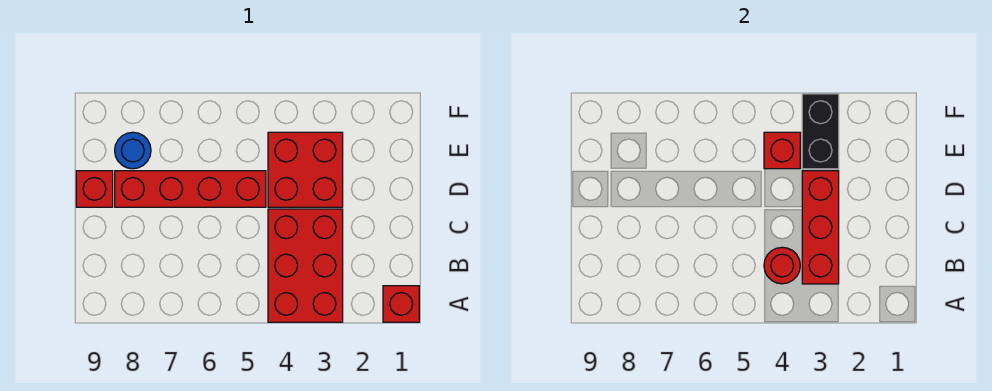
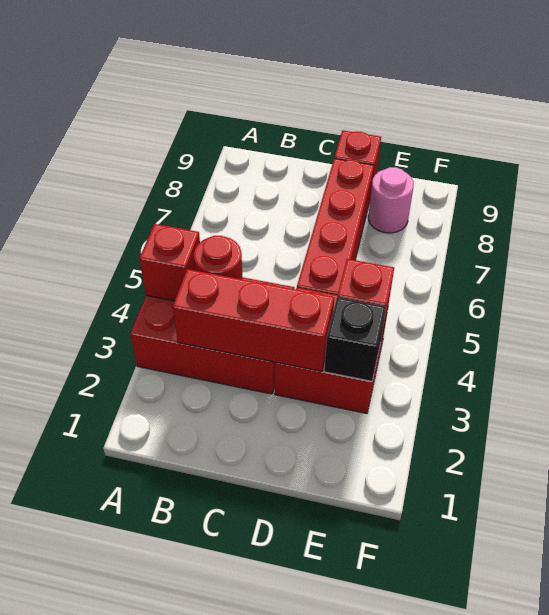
red brick A1 level 1 -> red brick A4 level 2
black brick E3:F3 level 2 -> black brick E3 level 2
blue round brick E8 level 1 -> pink round brick E8 level 1

